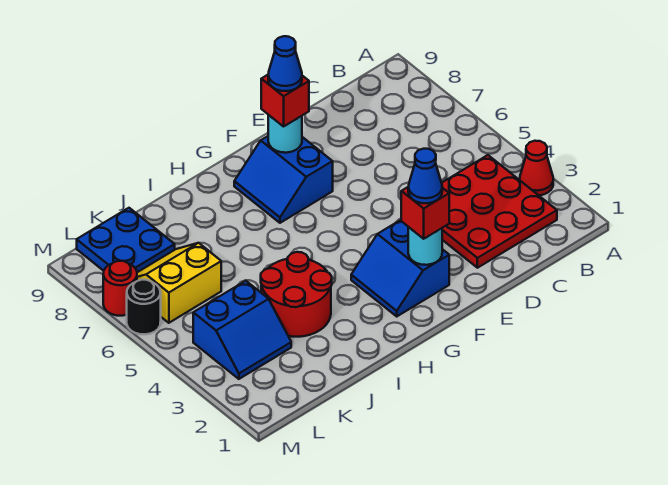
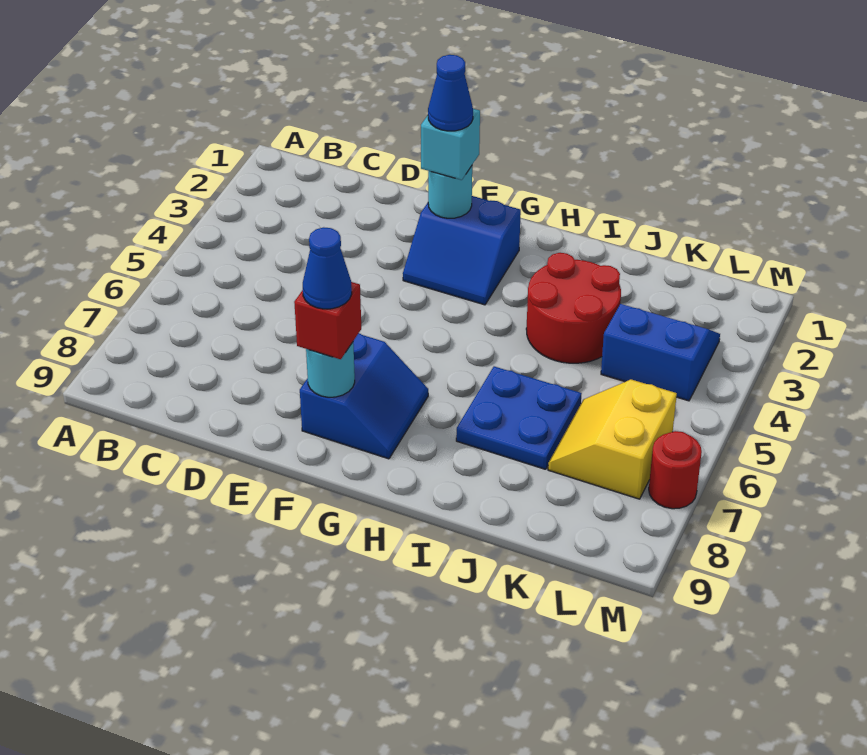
red cone A3 level 1 -> none
red plate B2:D4 level 1 -> none
blue slope F2:G3 level 1 top F -> blue slope F2:G3 level 1 top 2
red brick F2 level 3 -> cyan brick F2 level 3
yellow slope K6:L7 level 1 top 6 -> yellow slope K6:L7 level 1 top L
blue plate K8:L9 level 1 -> blue plate I6:J7 level 1
black round brick M6 level 1 -> none

